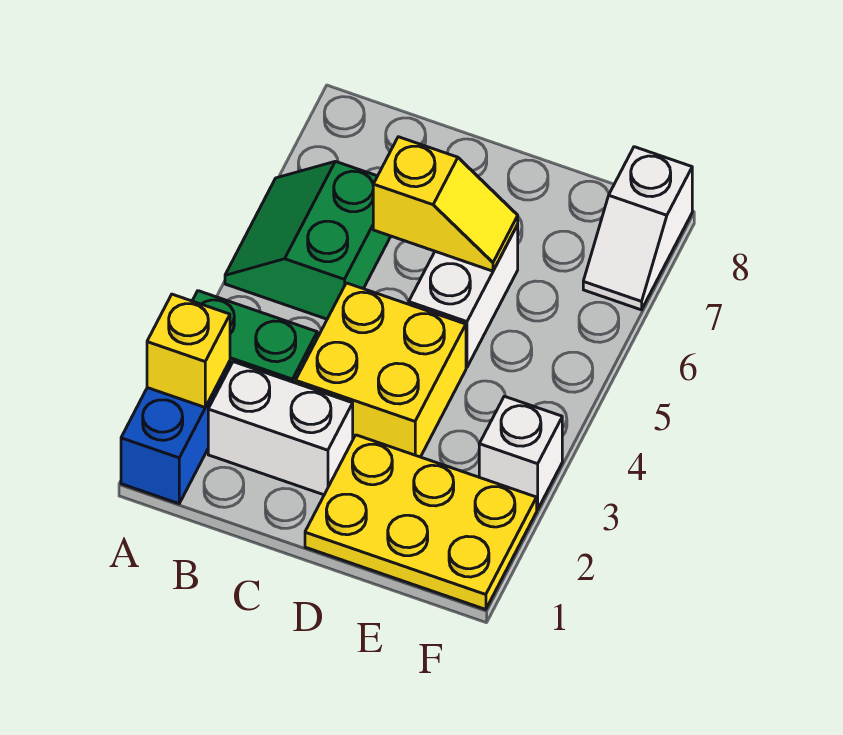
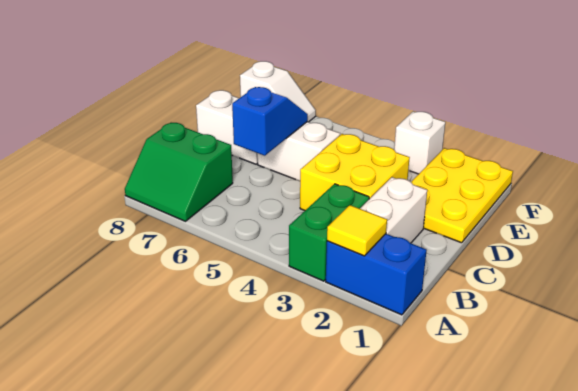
yellow brick A2 level 2 -> yellow tile A2 level 2
green slope A5:B6 level 1 top B -> green slope A7:B8 level 1 top B
yellow slope C6:D6 level 2 top C -> blue slope C6:D6 level 2 top C
none -> white brick D7:D8 level 1

